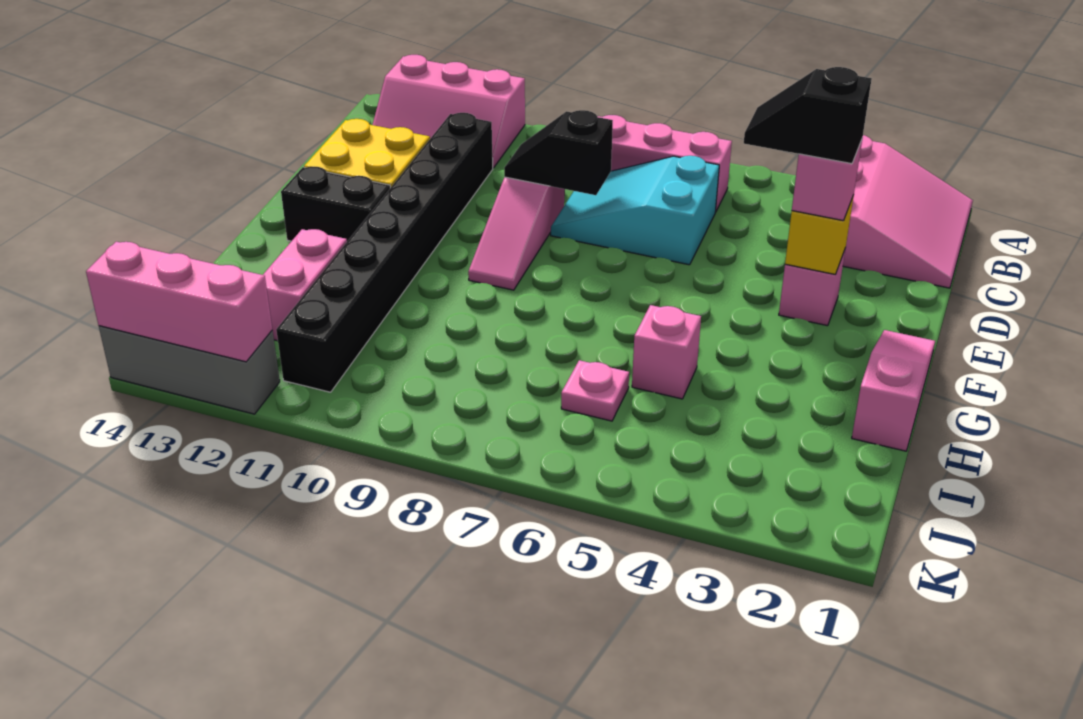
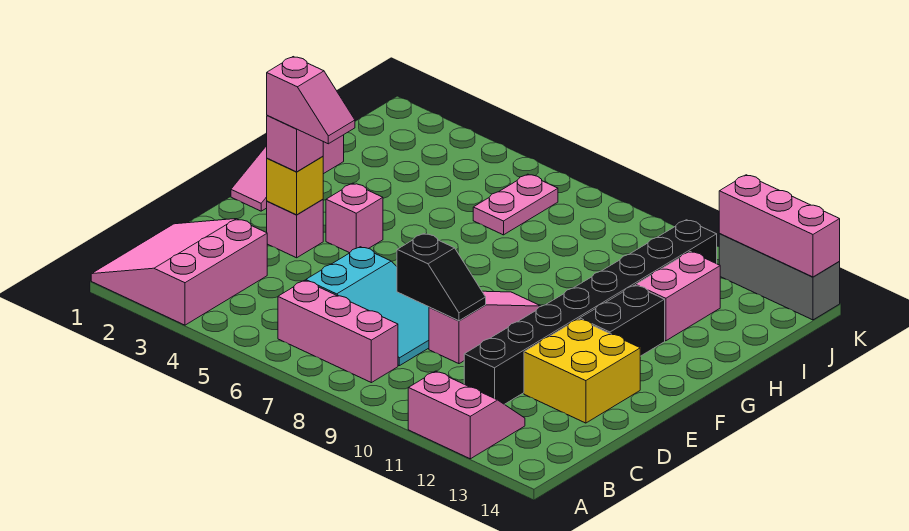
pink slope A11:B13 level 1 top A -> pink slope A11:B12 level 1 top A
black slope E3:E4 level 4 top 3 -> pink slope E3:E4 level 4 top 3
black brick F12:F13 level 1 -> black brick F12:G12 level 1
pink brick H5 level 1 -> pink brick F4 level 1
pink plate I6 level 1 -> pink plate I6:J6 level 1

